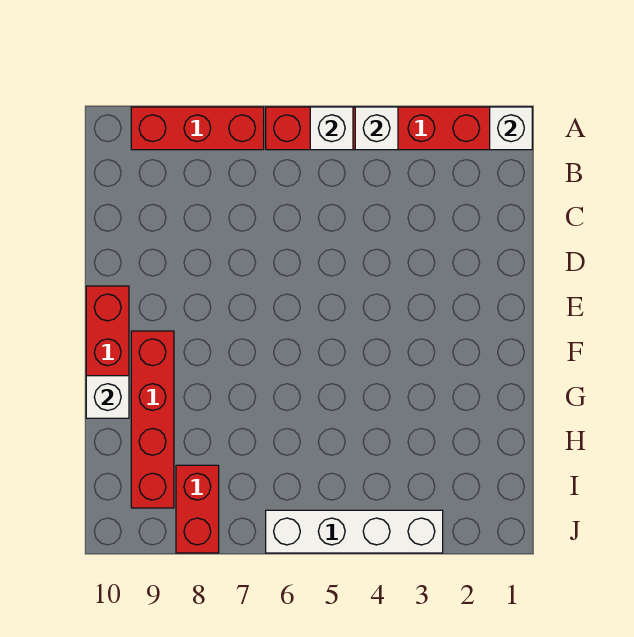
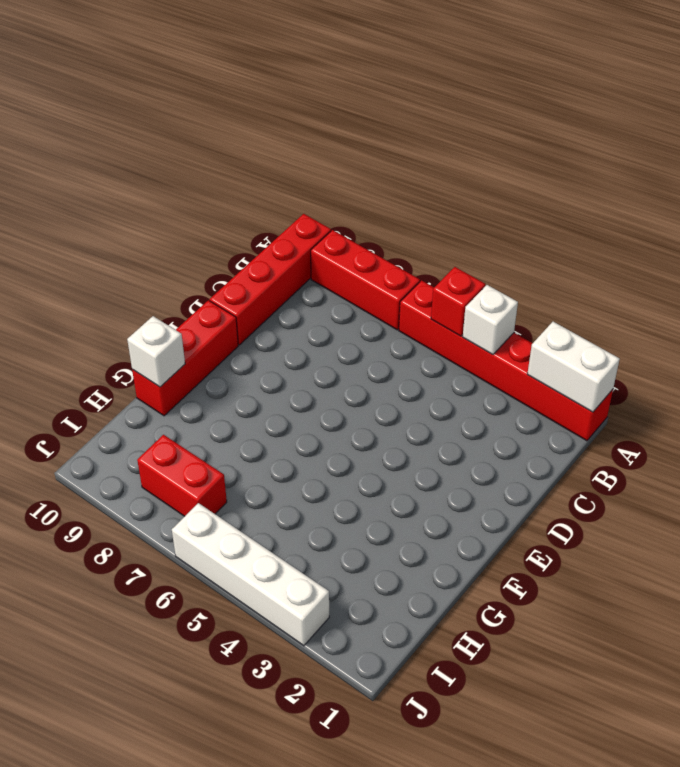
white brick A1 level 2 -> white brick A1:A2 level 2
white brick A5 level 2 -> red brick A5 level 2
red brick F9:I9 level 1 -> red brick A10:D10 level 1
red brick I8:J8 level 1 -> red brick I7:I8 level 1

